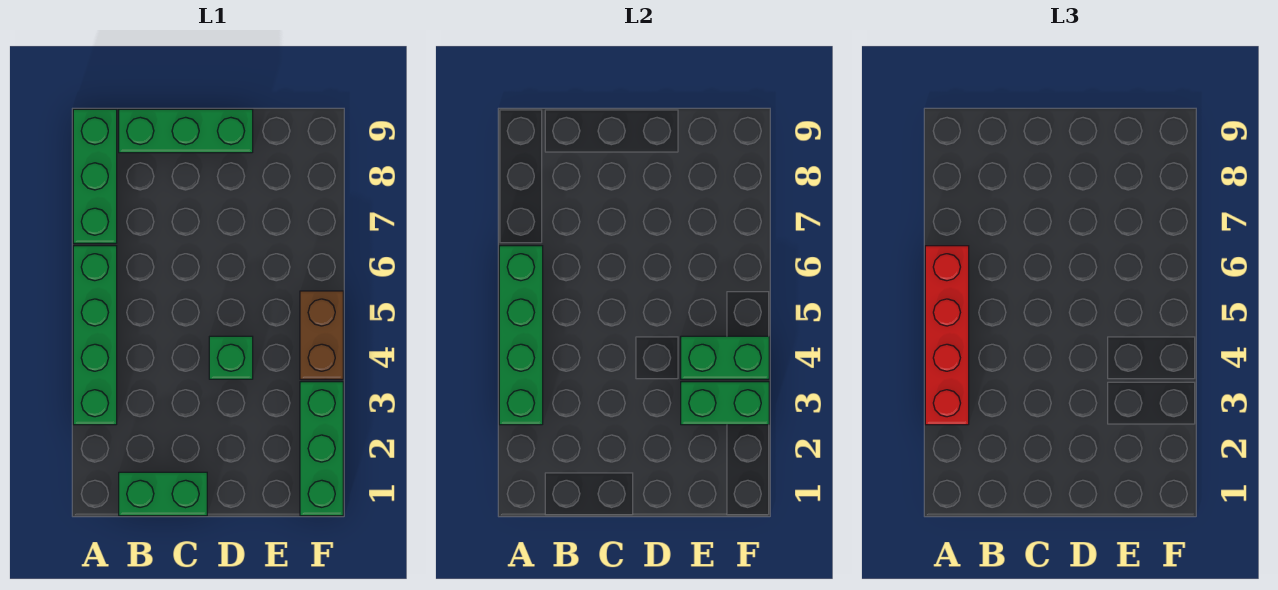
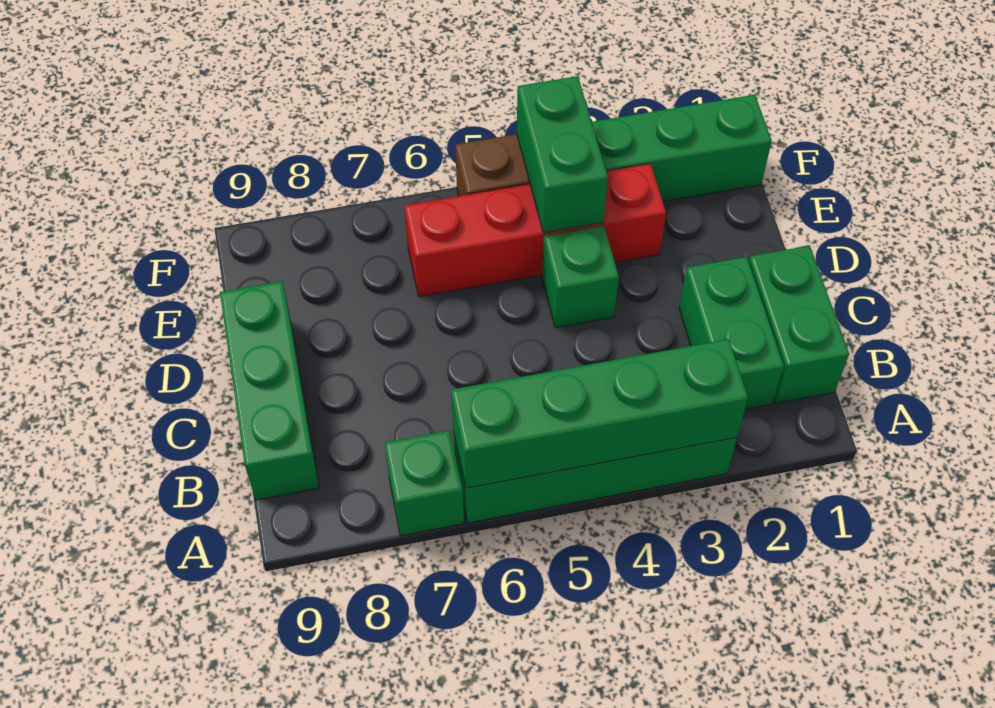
red brick A3:A6 level 3 -> red brick E3:E6 level 1
green brick A7:A9 level 1 -> green brick A7 level 1
green brick E3:F3 level 2 -> green brick B2:C2 level 1

